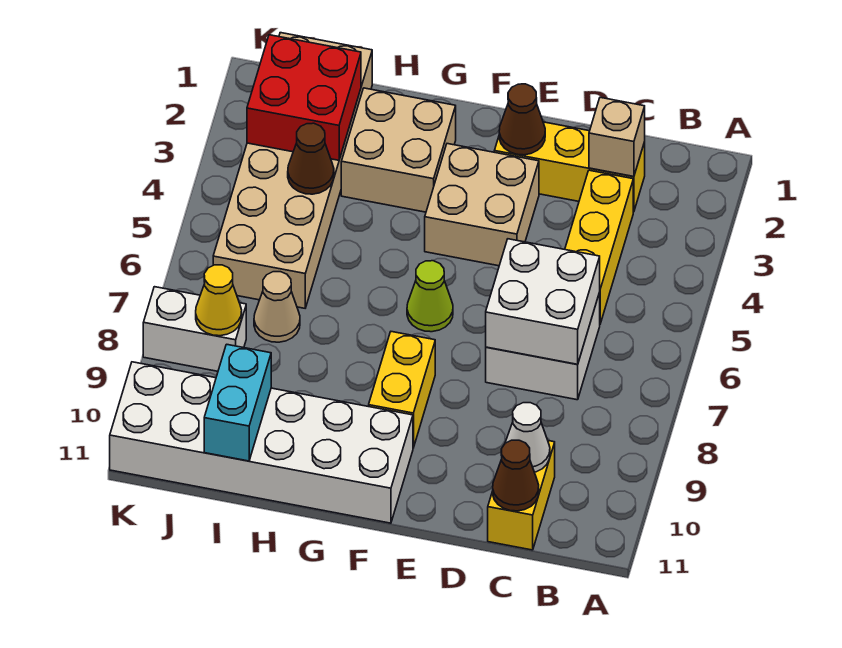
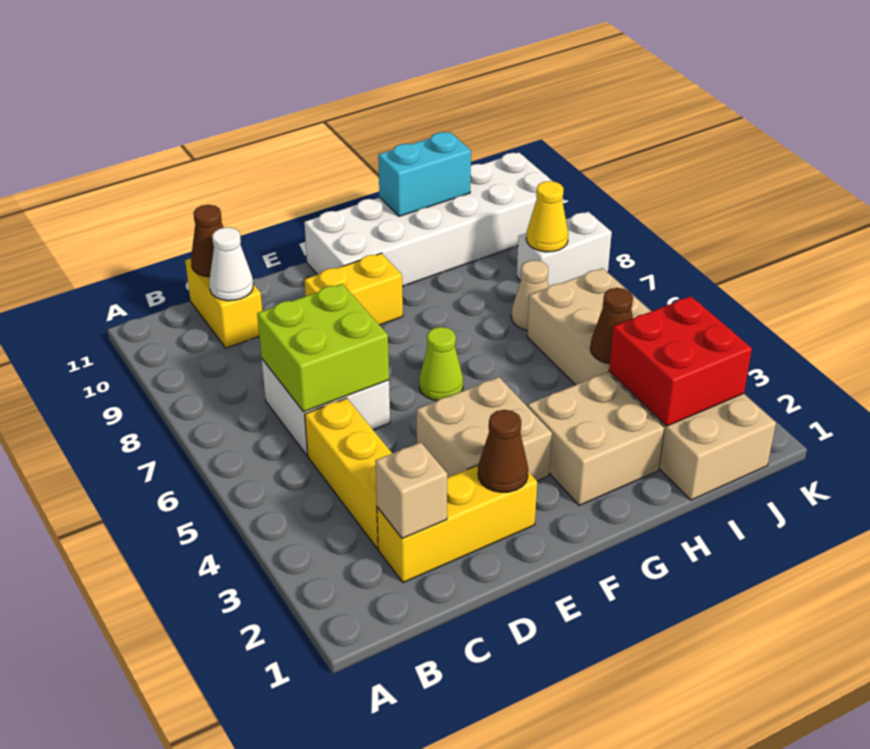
white brick C6:D7 level 2 -> lime brick C6:D7 level 2
yellow brick F8:F9 level 1 -> yellow brick E9:F9 level 1
cyan brick I10:I11 level 2 -> cyan brick H11:I11 level 2

